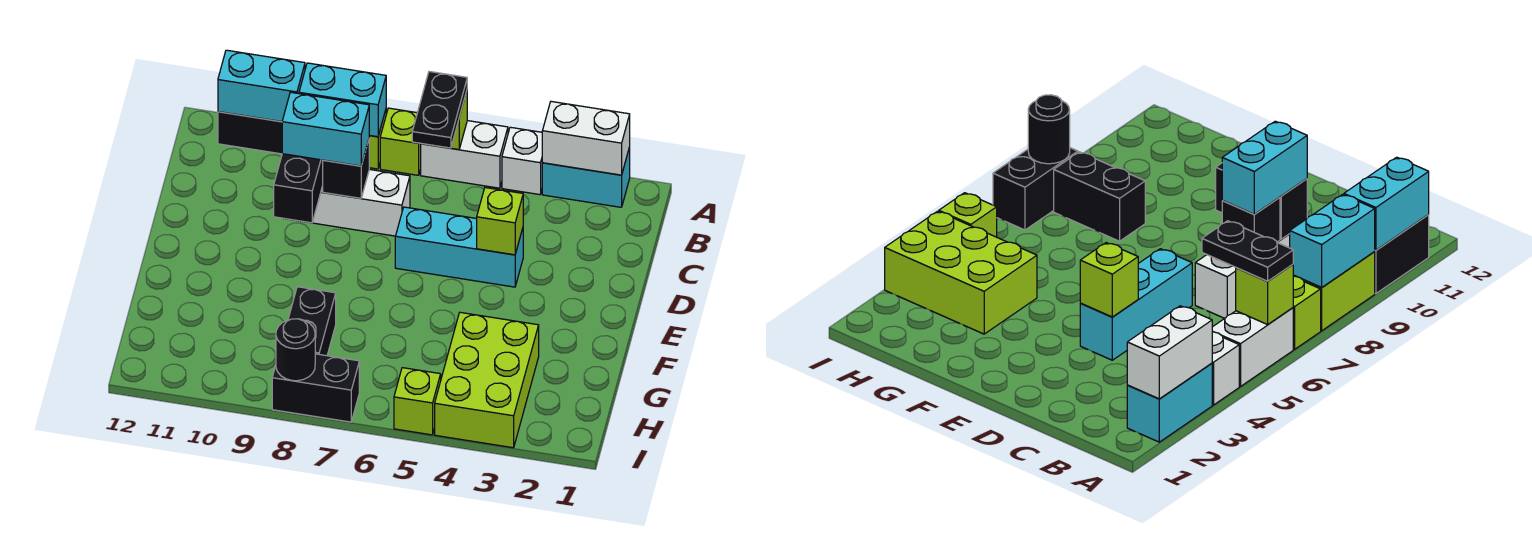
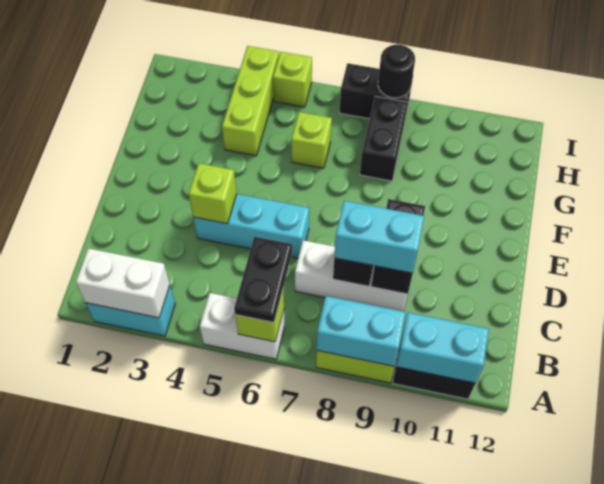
white brick A4 level 1 -> none
lime brick A7 level 1 -> lime brick G6 level 1
lime brick G3:I4 level 1 -> lime brick G4:I4 level 1

